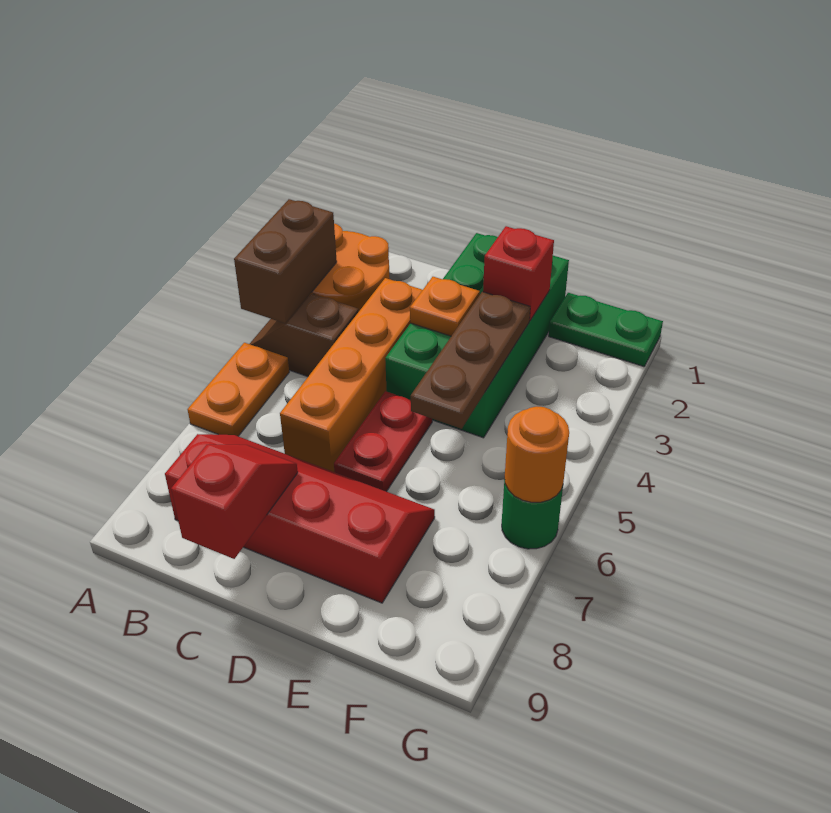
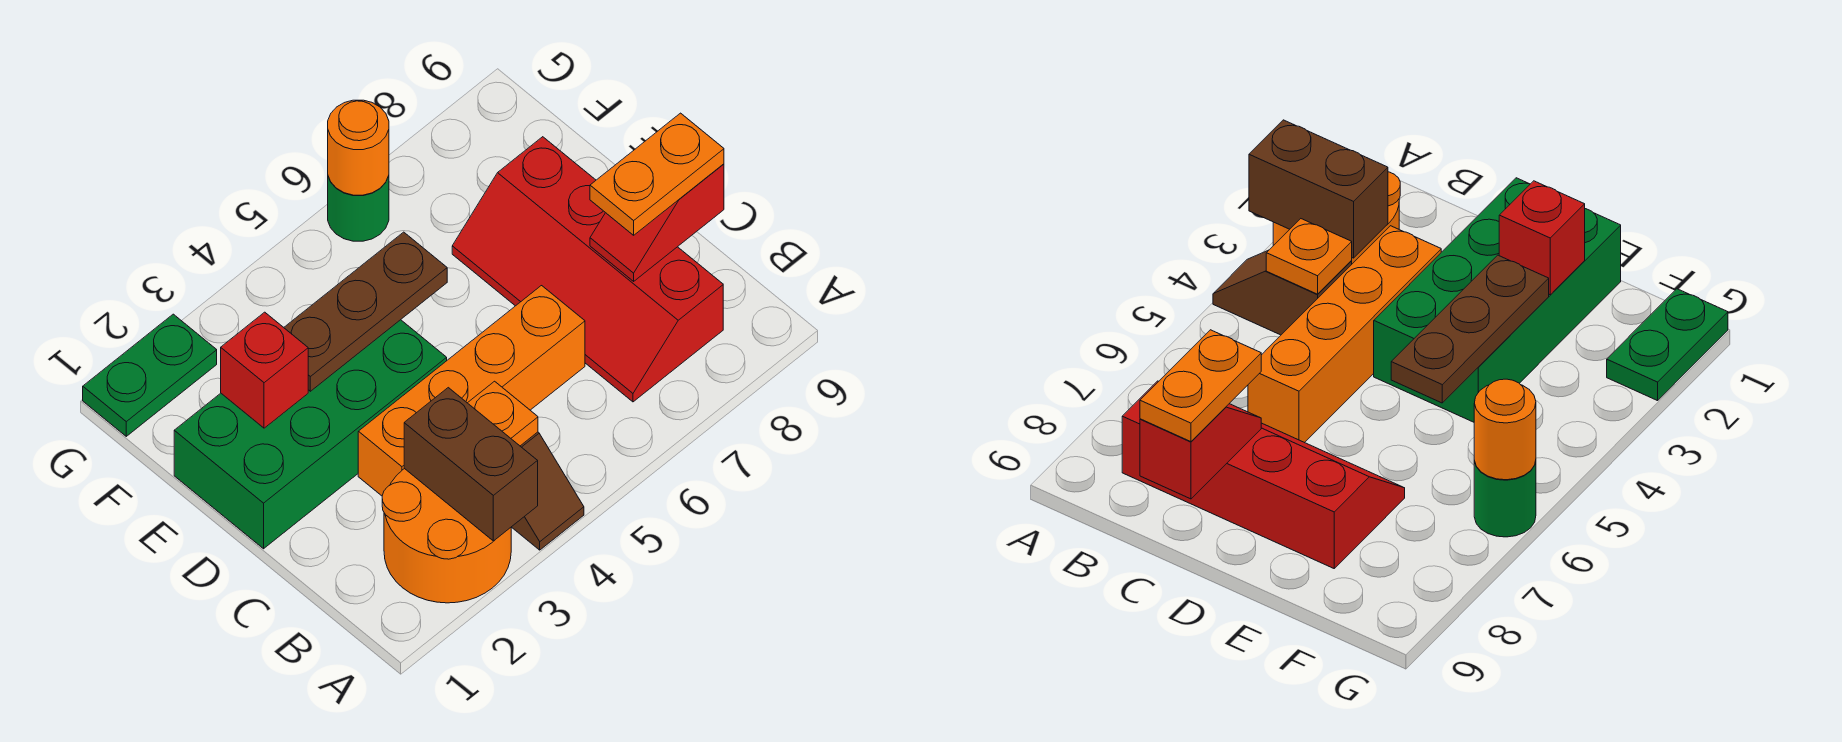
brown brick A3:A4 level 2 -> brown brick A3:B3 level 2
orange plate A5:A6 level 1 -> orange plate C8:C9 level 3
orange plate D3 level 2 -> orange plate B4 level 2
red plate D5:D6 level 1 -> none
green plate F1:G1 level 1 -> green plate G1:G2 level 1

